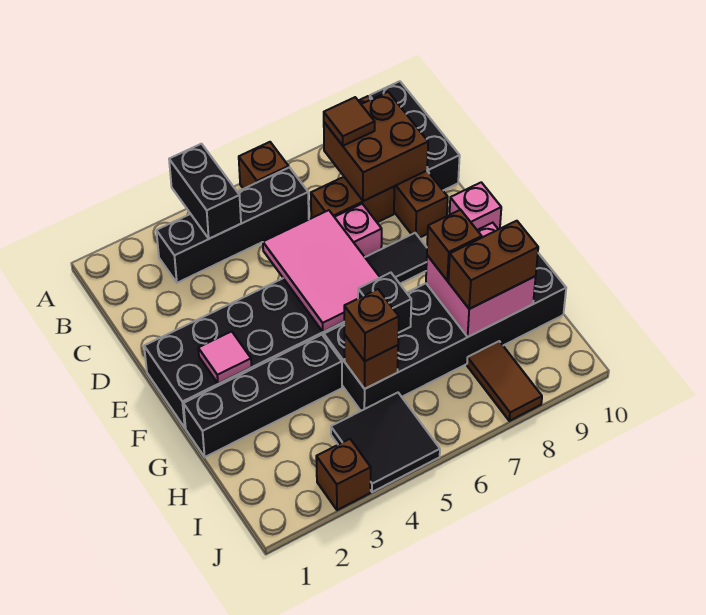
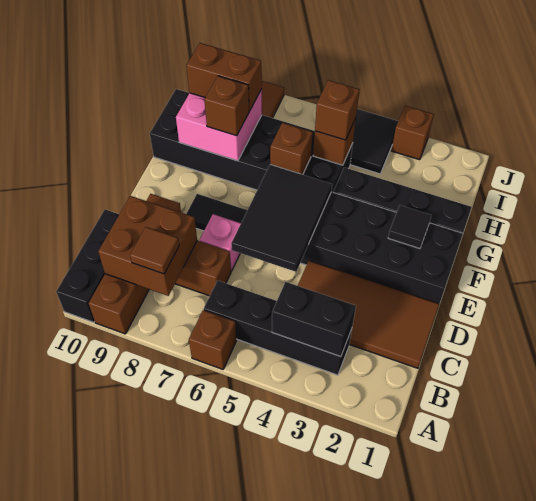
black brick A4:B4 level 2 -> black brick B3:B4 level 2
none -> brown tile C1:D4 level 1
pink tile D5:F6 level 2 -> black tile D5:F6 level 2
pink brick E10 level 1 -> none
pink tile F2 level 2 -> black tile F2 level 2
black brick G6 level 2 -> brown brick G6 level 2

